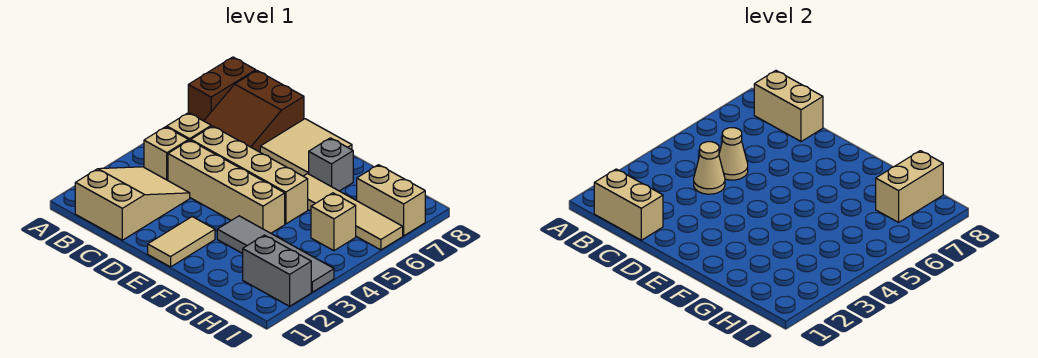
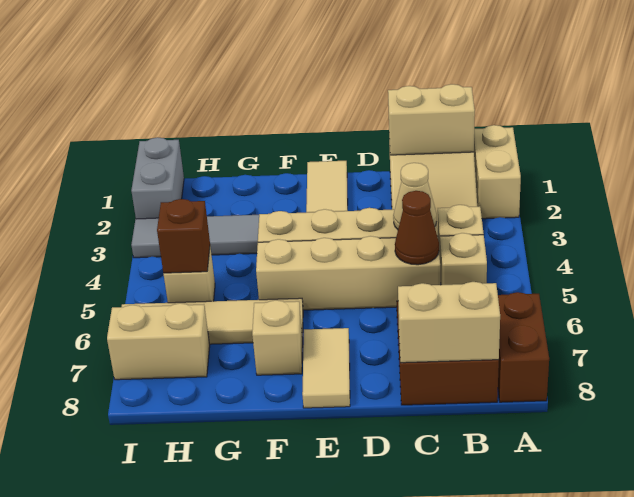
tan cone C5 level 2 -> brown cone C5 level 2
tan tile D7:E8 level 1 -> tan tile E7:E8 level 1
grey brick F7 level 1 -> tan brick F7 level 1
grey brick H2:I2 level 1 -> grey brick I1:I2 level 1
none -> brown brick H5 level 2
tan brick H7:H8 level 2 -> tan brick A1:A2 level 1

